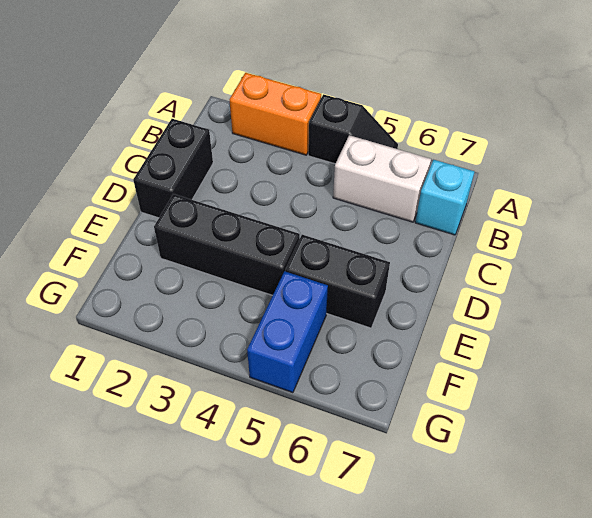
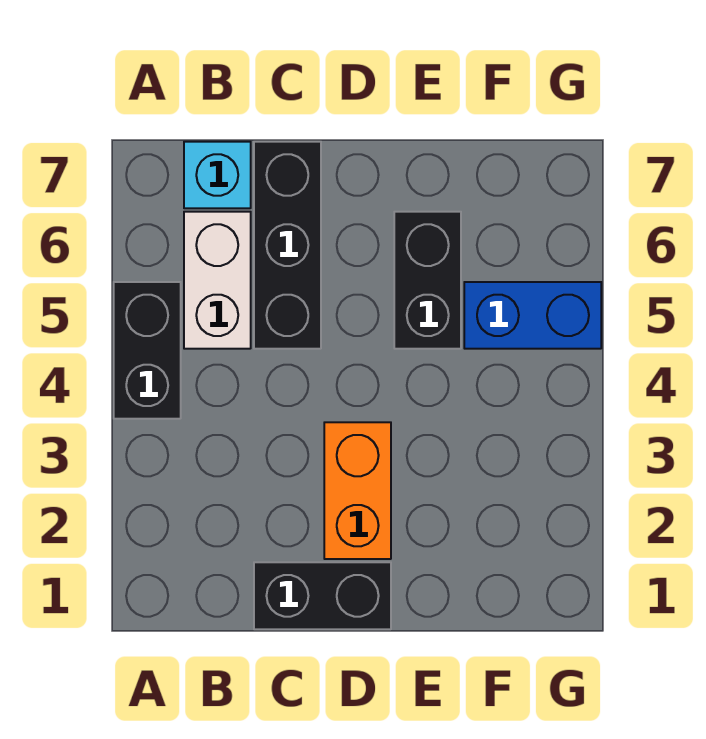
orange brick A2:A3 level 1 -> orange brick D2:D3 level 1
black slope A4:A5 level 1 top 4 -> black brick A4:A5 level 1
black brick E2:E4 level 1 -> black brick C5:C7 level 1

